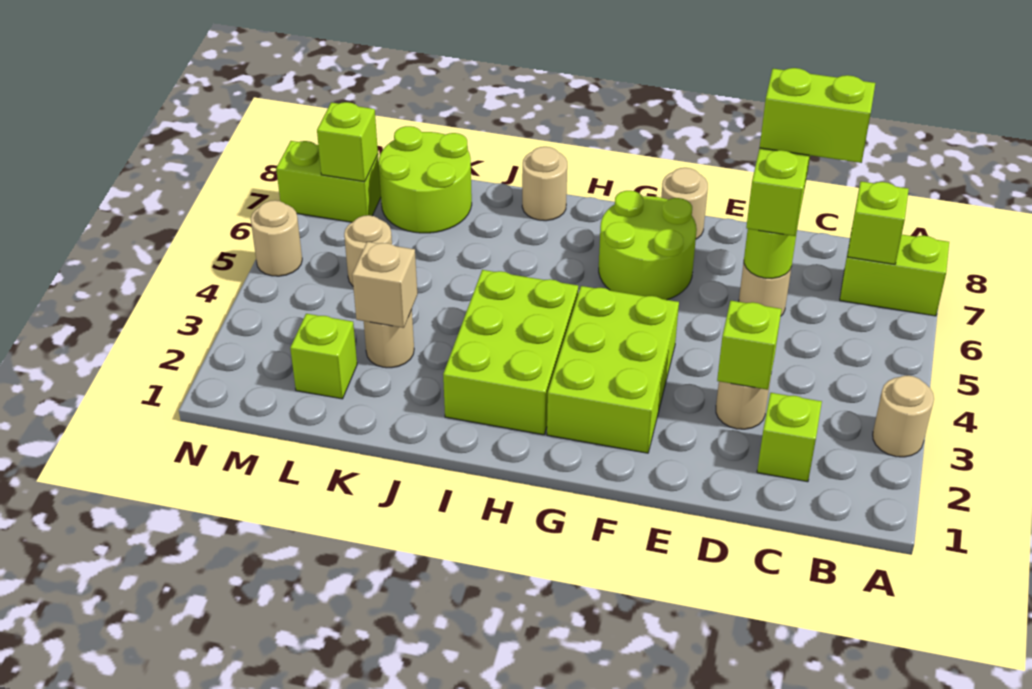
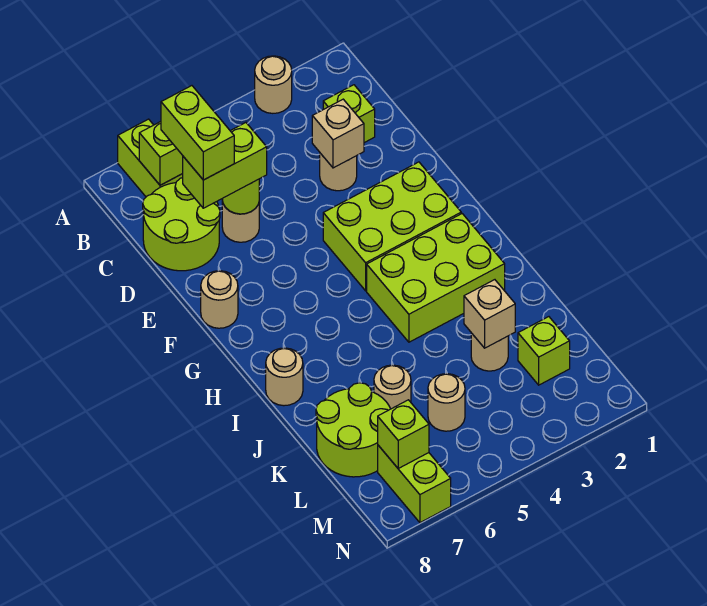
lime brick D3 level 2 -> tan brick D3 level 2
lime round brick F6:G7 level 1 -> lime round brick C7:D8 level 1
tan round brick N5 level 1 -> tan round brick K6 level 1

